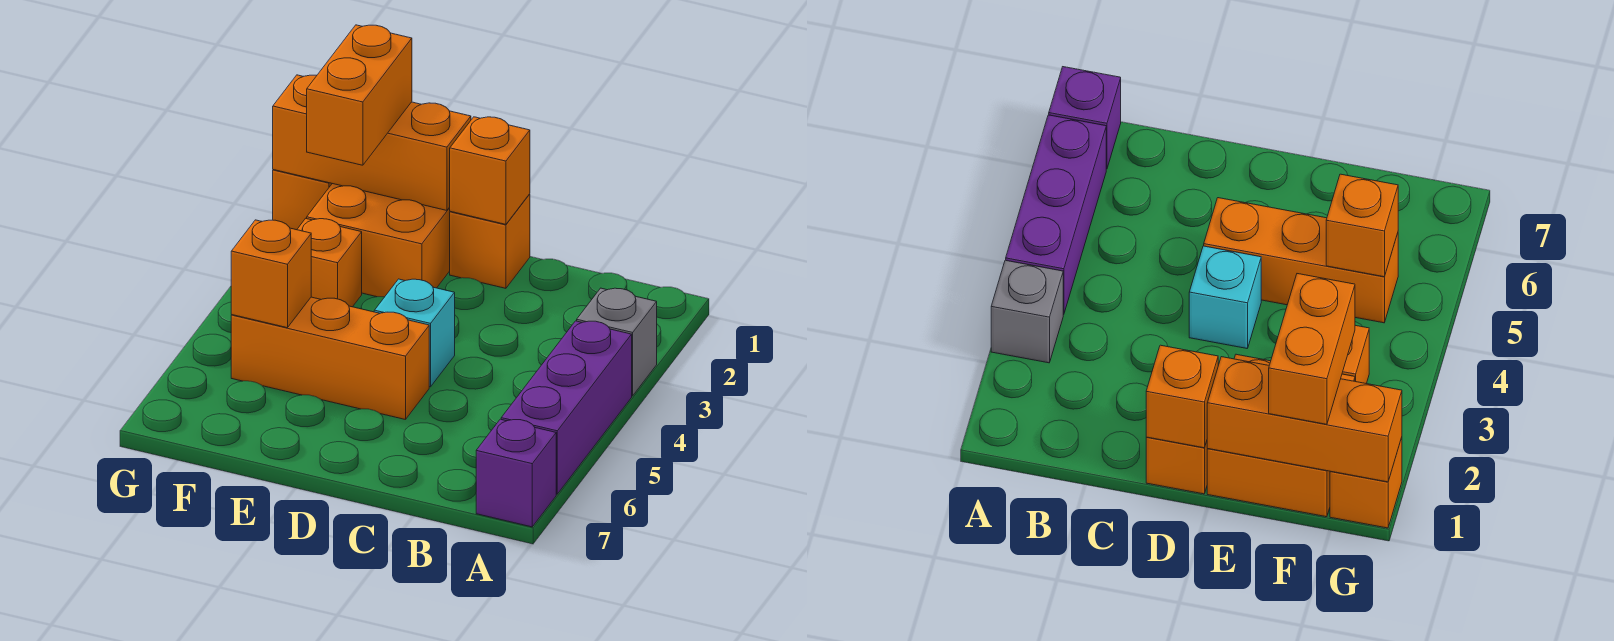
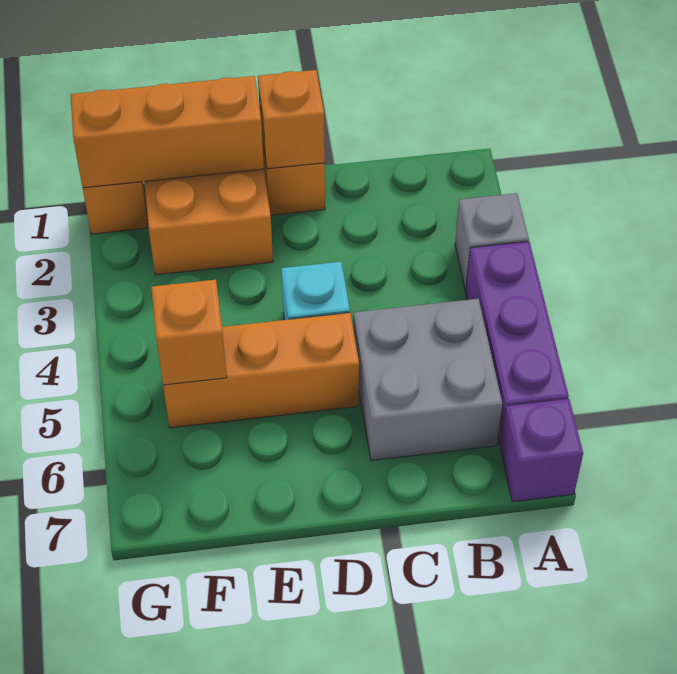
none -> grey brick B5:C6 level 1
orange brick F1:F2 level 3 -> none
orange brick F3 level 1 -> none

